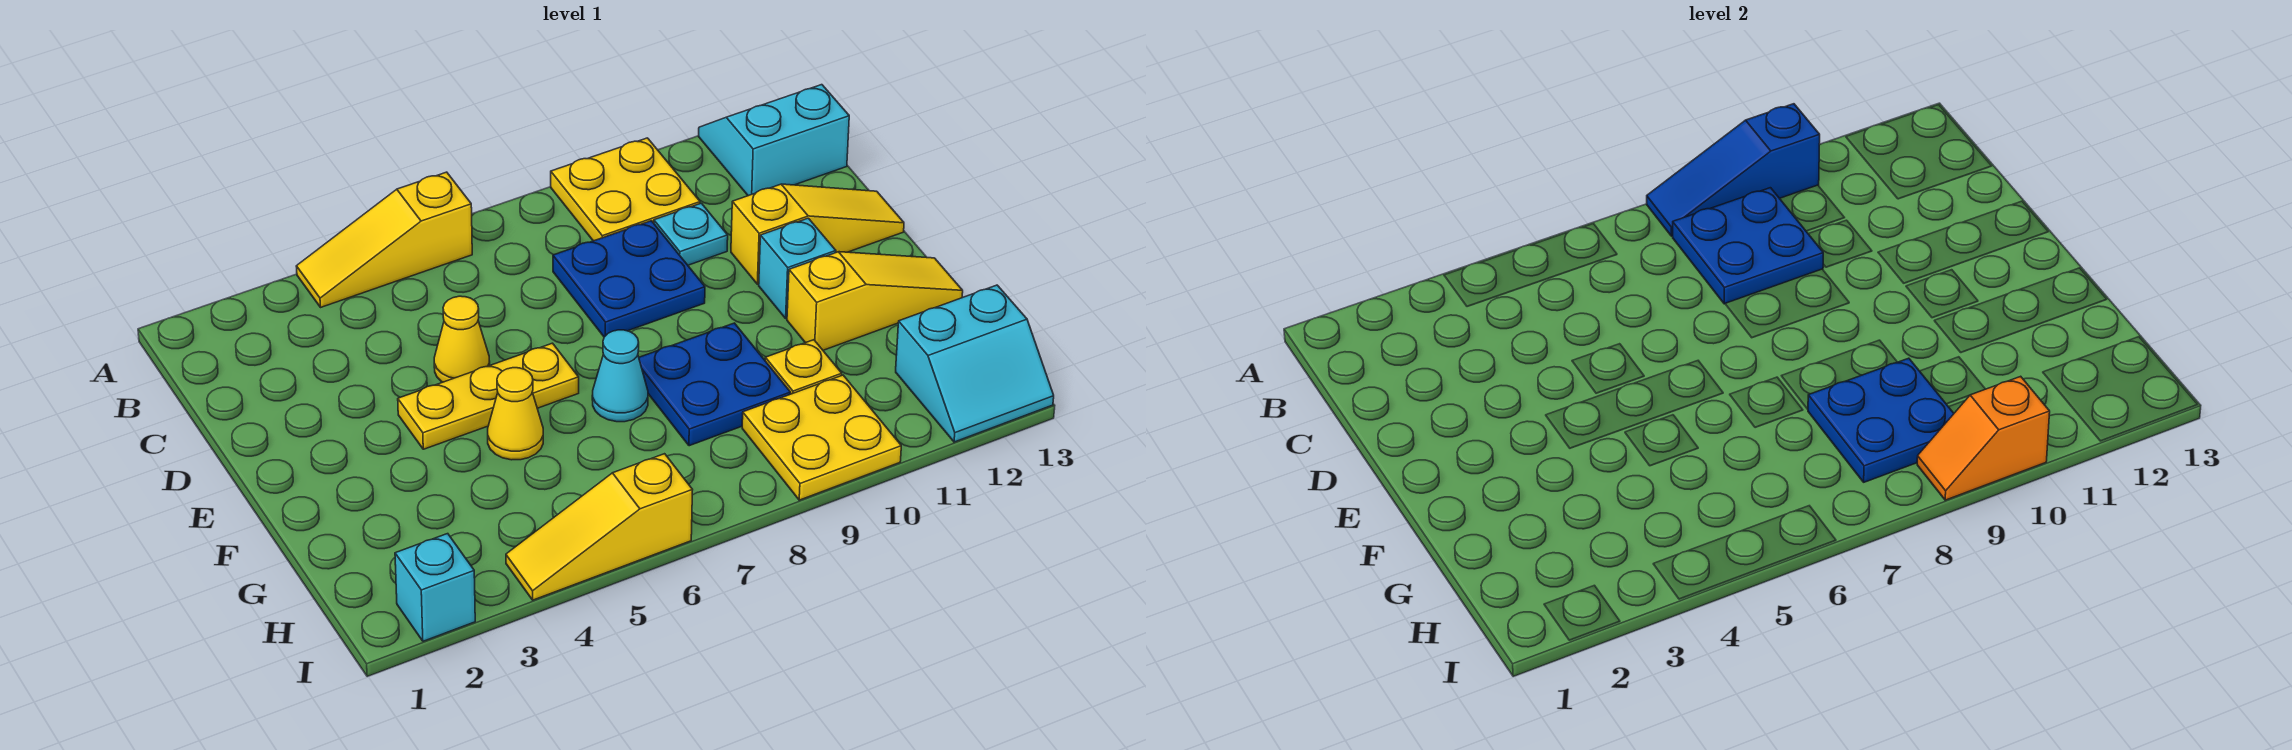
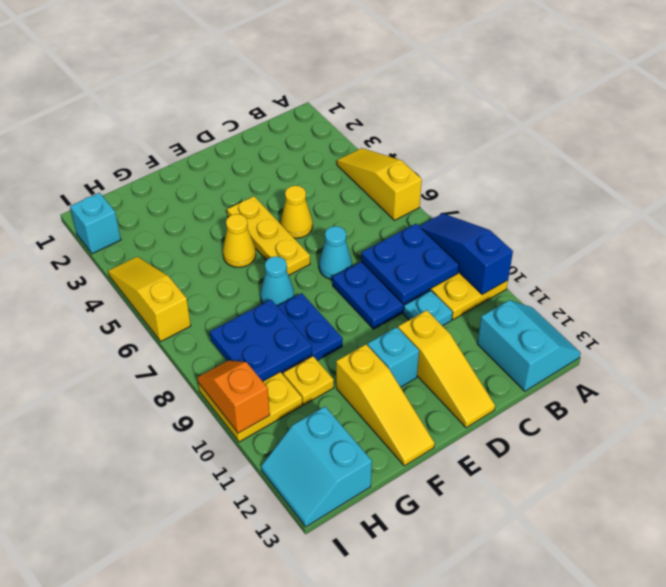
none -> cyan cone D7 level 1

